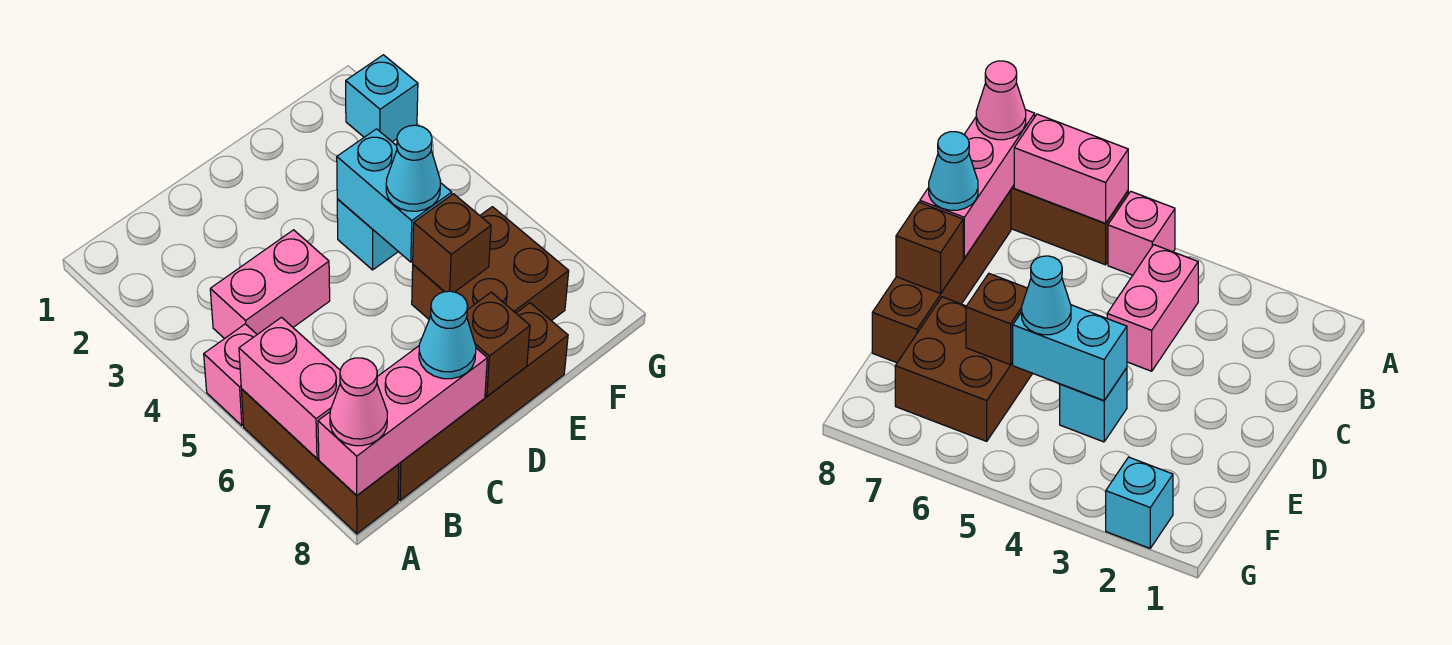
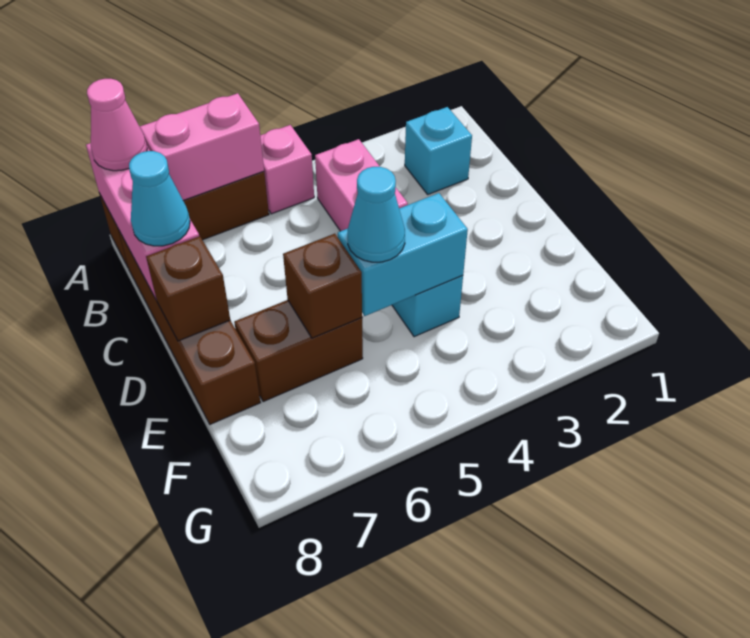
brown brick E6:F7 level 1 -> brown brick E6:E7 level 1
cyan brick G2 level 1 -> cyan brick B2 level 1

